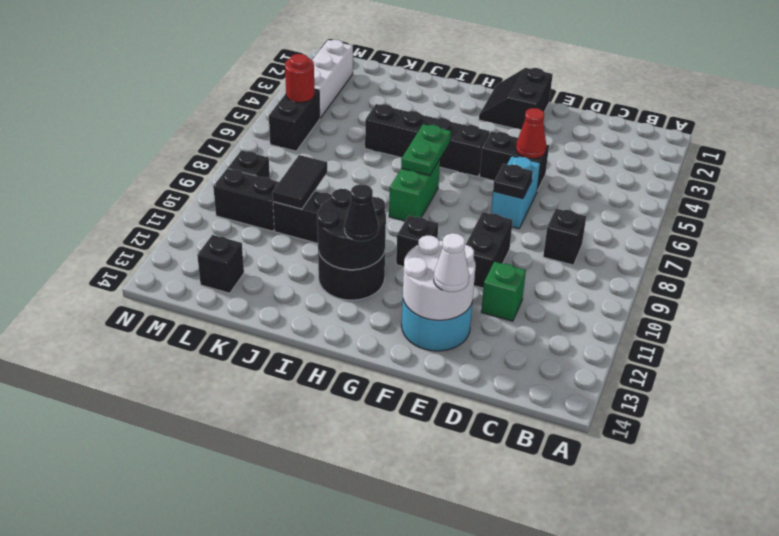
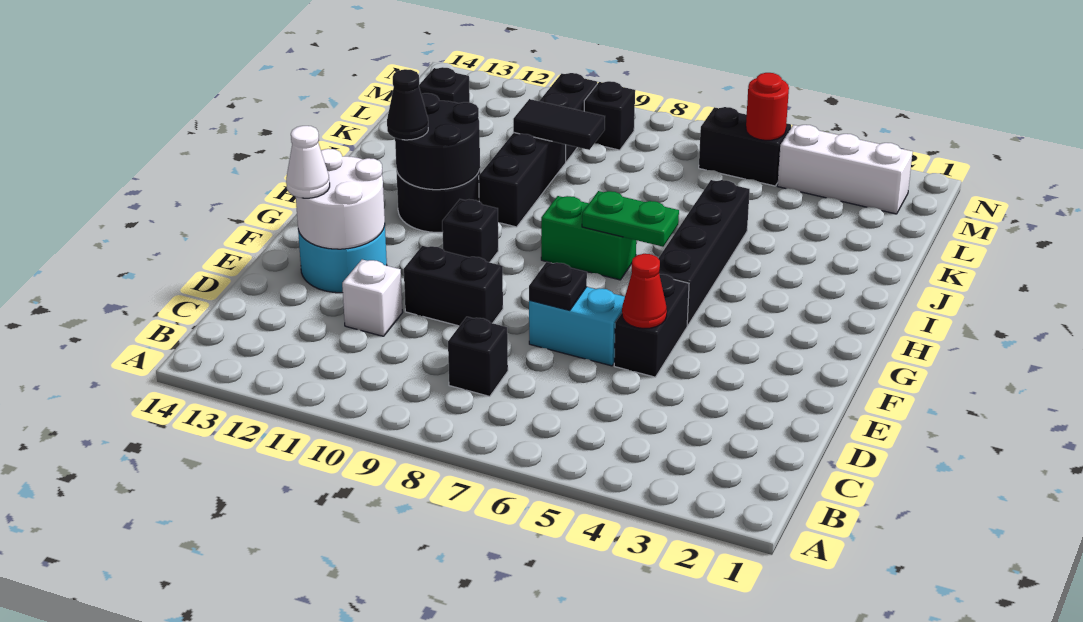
green brick D11 level 1 -> white brick D11 level 1
black slope F1:G2 level 1 top F -> none

